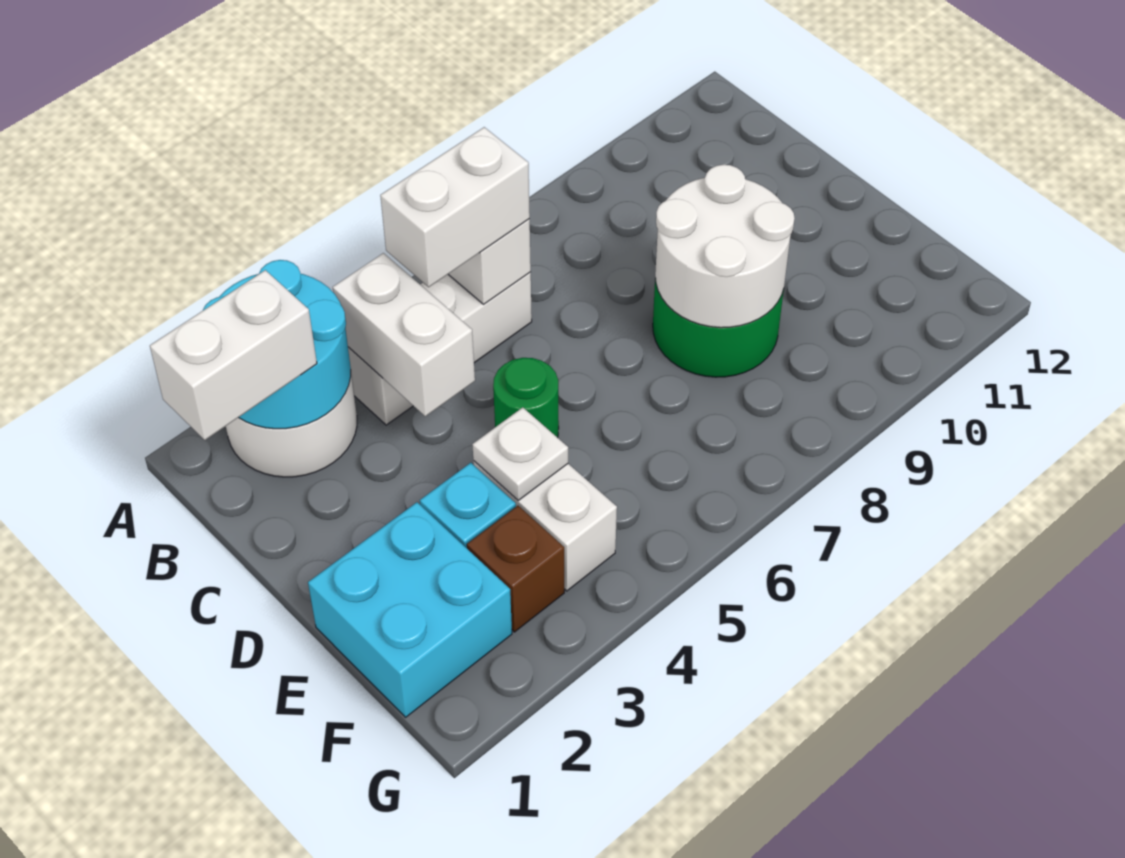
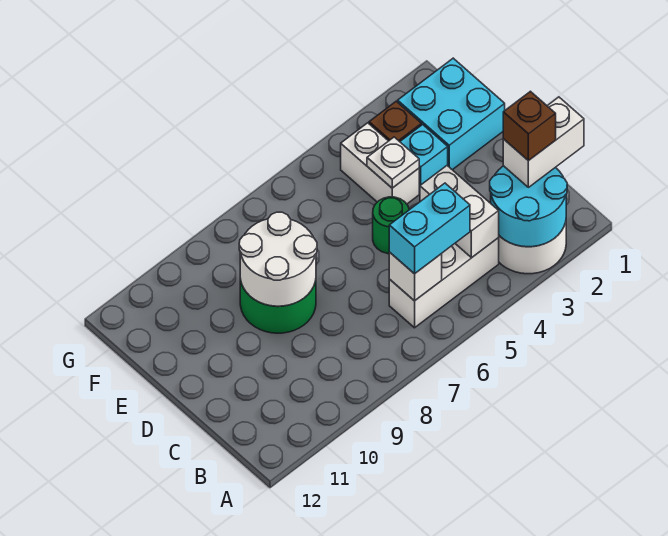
none -> brown brick B2 level 4
white brick B5:B6 level 3 -> cyan brick B5:B6 level 3

